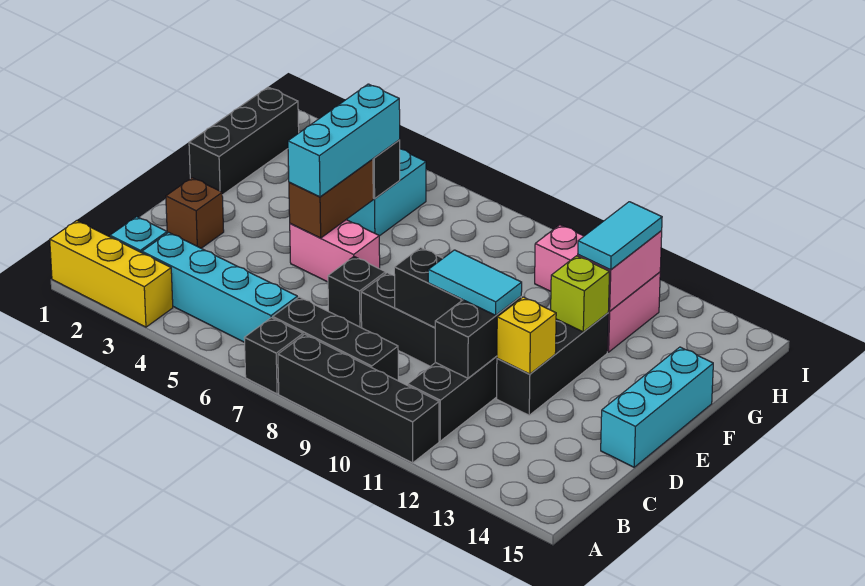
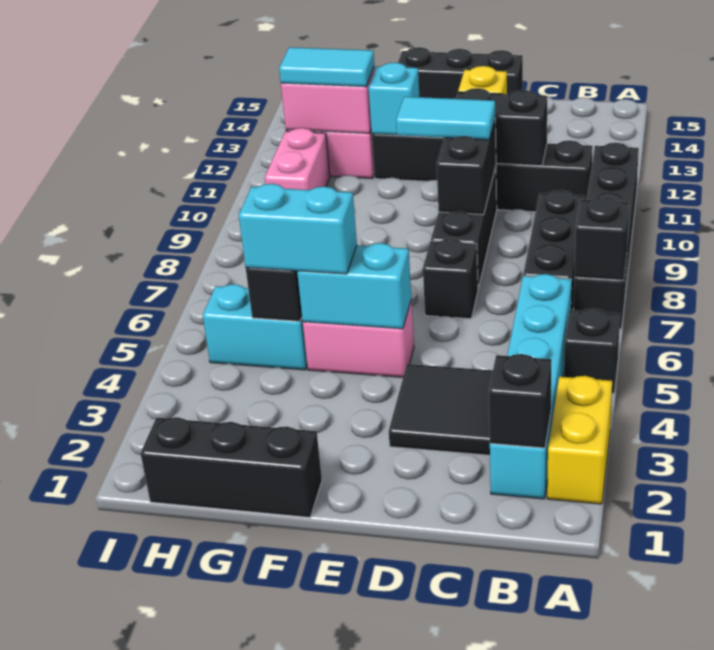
yellow brick A1:A3 level 1 -> yellow brick A2:A3 level 1
none -> black brick A5 level 1
none -> black brick A7 level 2
none -> black brick B2 level 2
none -> black tile C3:D4 level 1
brown brick D2 level 1 -> none
cyan tile D10:D11 level 3 -> cyan tile D10:E10 level 3
cyan brick D15:F15 level 1 -> black brick D15:F15 level 1
pink brick E5:E6 level 1 -> pink brick E5:F5 level 1
brown brick E5:F5 level 2 -> cyan brick E5:F5 level 2
cyan brick E5:G5 level 3 -> cyan brick F5:G5 level 3
lime brick F12 level 2 -> cyan brick F12 level 2

